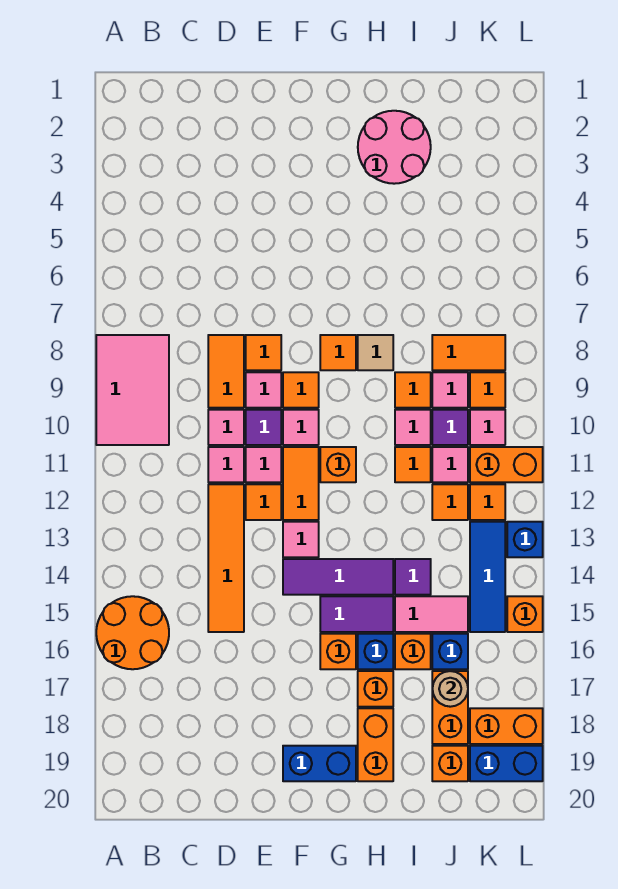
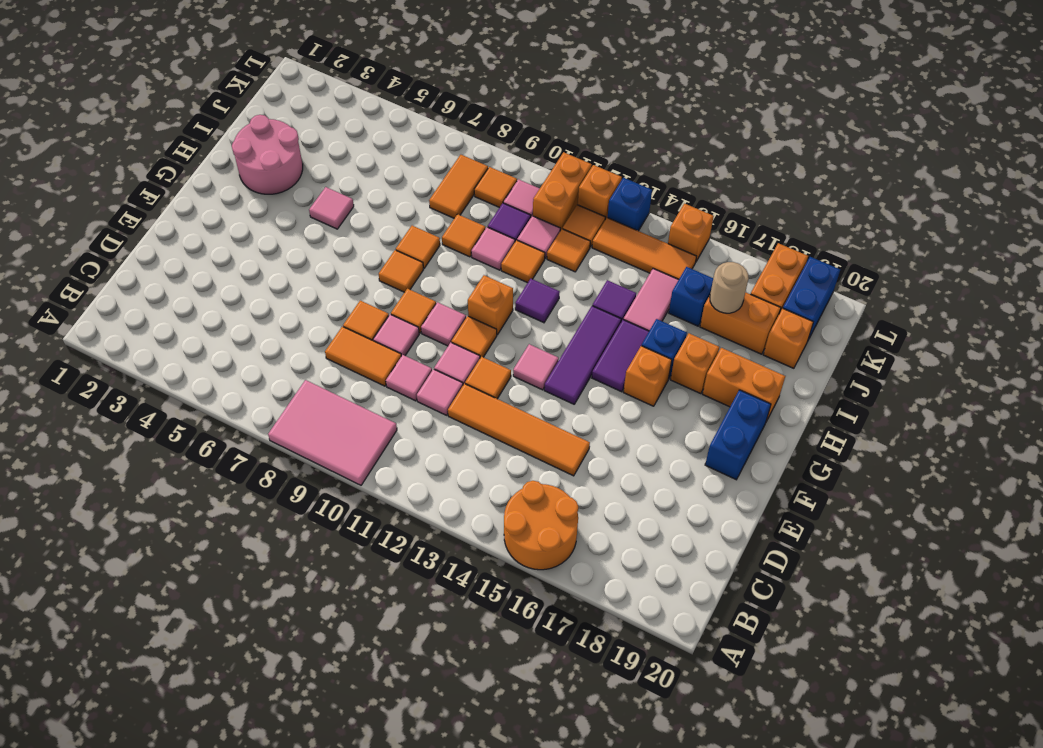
purple tile E10 level 1 -> purple tile H12 level 1
orange tile F11:F12 level 1 -> orange tile F11 level 1
tan tile H8 level 1 -> orange tile H8 level 1
orange brick I16 level 1 -> orange brick L12 level 1
pink tile J9 level 1 -> pink tile H5 level 1
blue tile K13:K15 level 1 -> orange tile K13:K15 level 1

